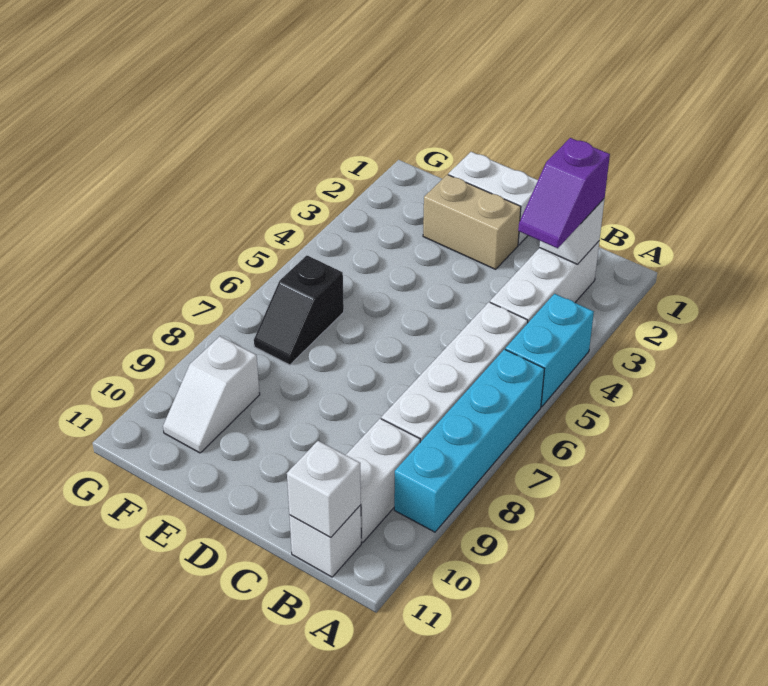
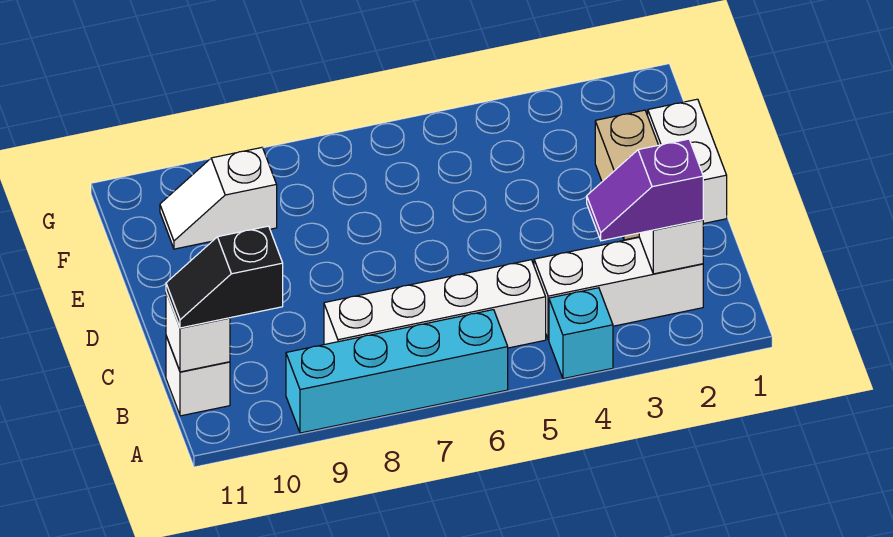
cyan brick A4:A5 level 1 -> cyan brick A4 level 1
white brick B9:B10 level 1 -> none
black slope F6:F7 level 1 top 6 -> black slope B10:B11 level 3 top 10

